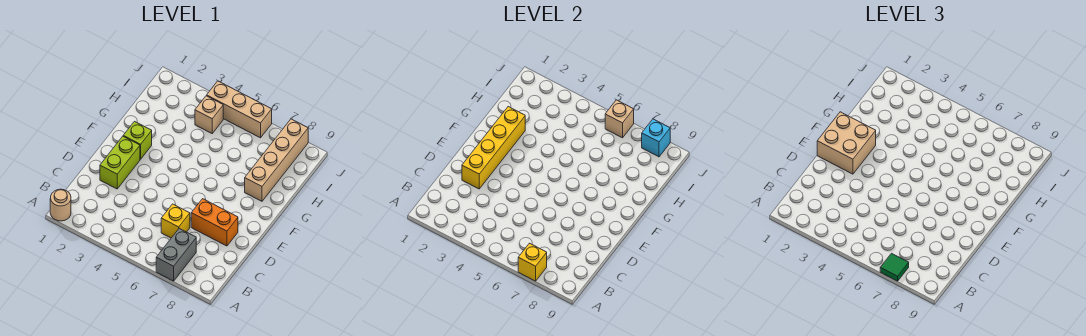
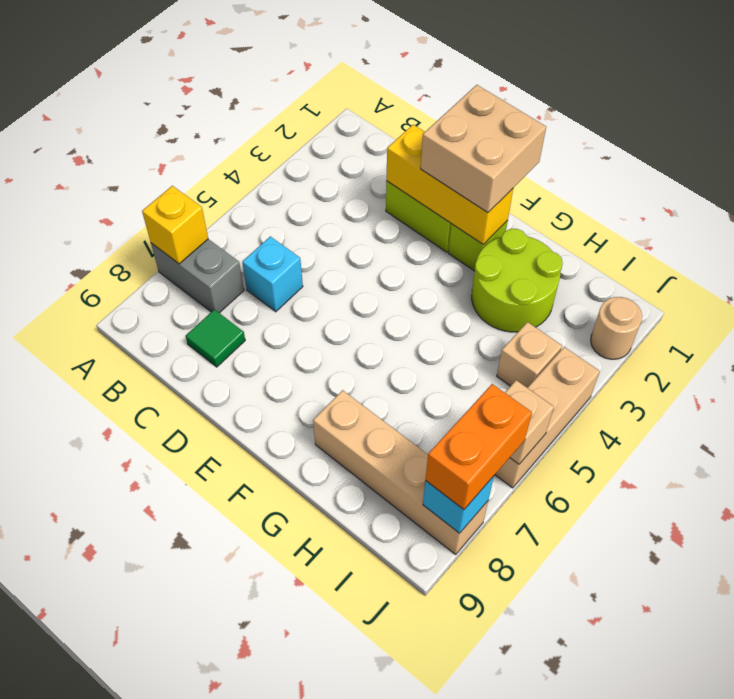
tan round brick A1 level 1 -> tan round brick J2 level 1
green tile A7 level 3 -> green tile C8 level 1
yellow brick C6 level 1 -> cyan brick C6 level 1
yellow brick D2:G2 level 2 -> yellow brick D2:F2 level 2
orange brick D7:D8 level 1 -> orange brick J7:J8 level 3
none -> lime round brick G2:H3 level 1

